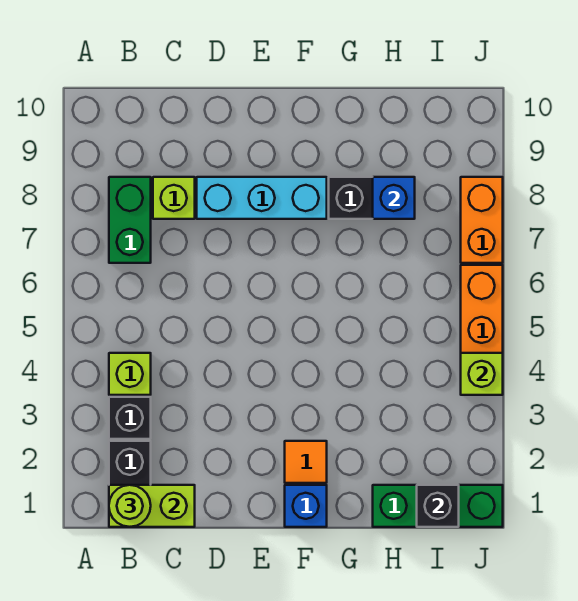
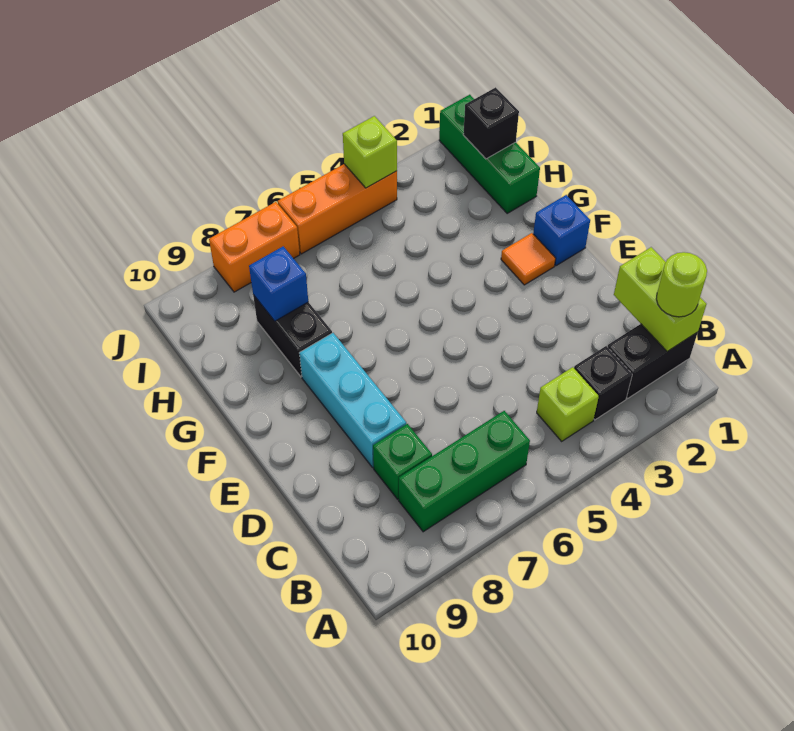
green brick B7:B8 level 1 -> green brick B6:B8 level 1
lime brick C8 level 1 -> green brick C8 level 1

